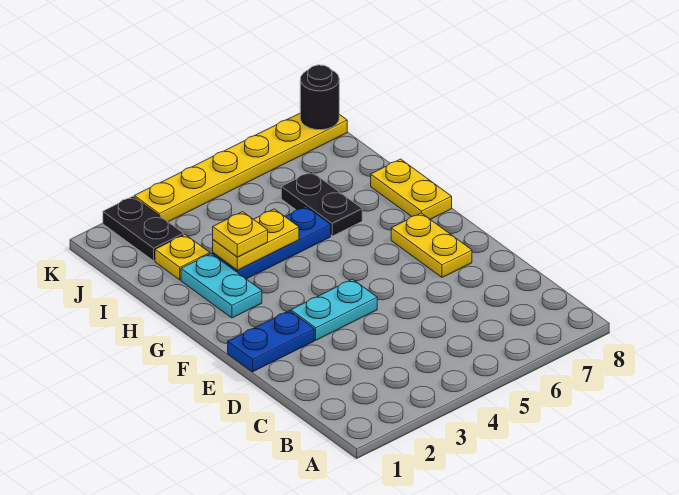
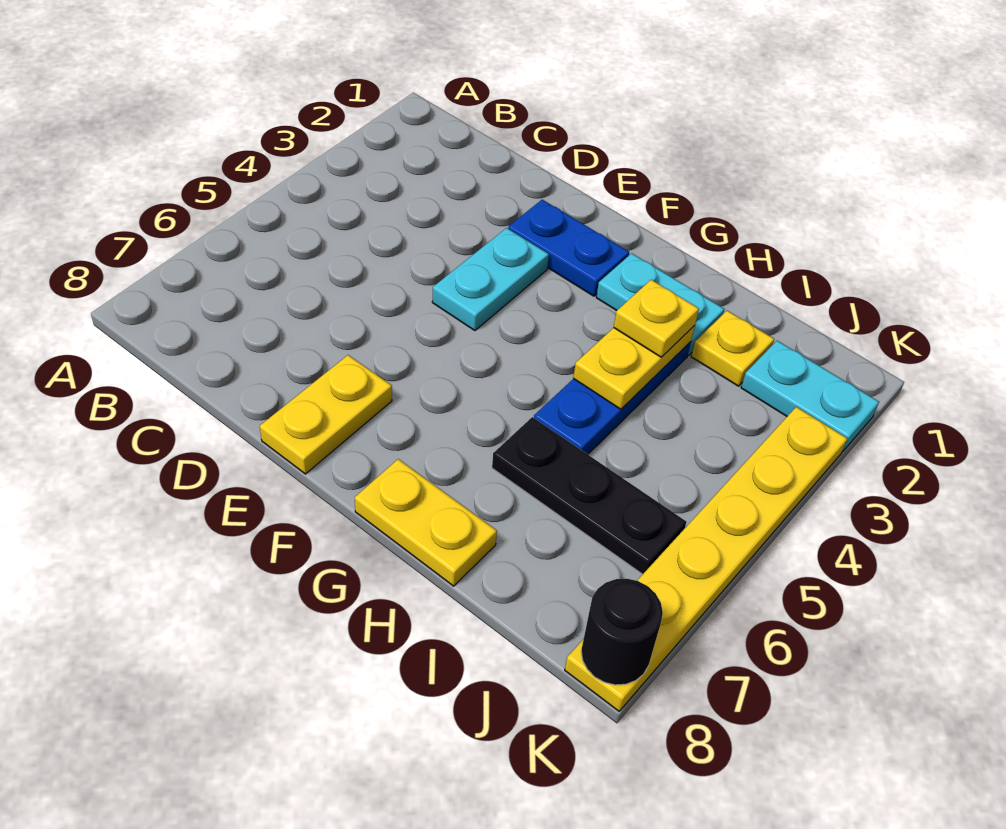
blue plate E1:E2 level 1 -> blue plate E2:F2 level 1
yellow plate E7:F7 level 1 -> yellow plate E7:E8 level 1
black plate H6:I6 level 1 -> black plate H6:J6 level 1
black plate J2:K2 level 1 -> cyan plate J2:K2 level 1

